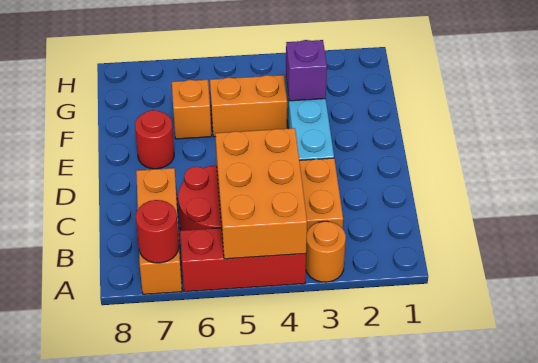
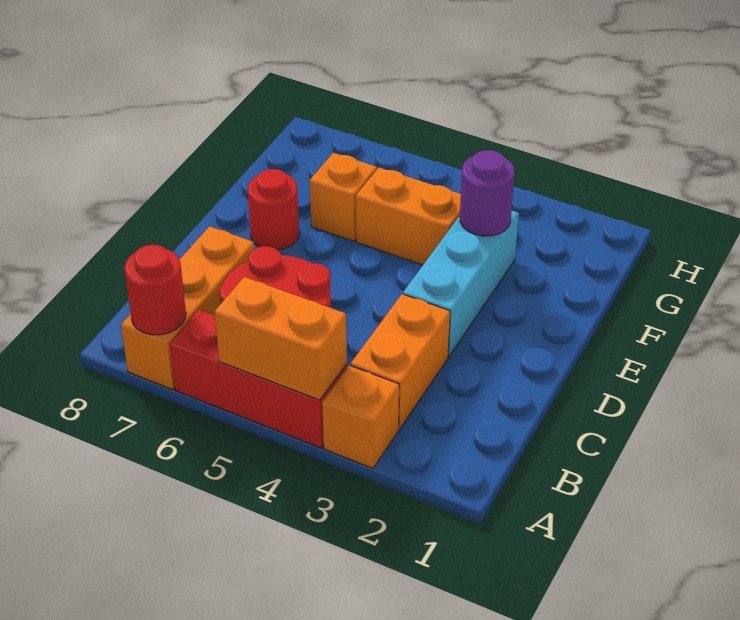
orange round brick A3 level 1 -> orange brick A3 level 1
orange brick A4:C5 level 2 -> orange brick A4:A5 level 2
purple brick F3 level 2 -> purple round brick F3 level 2

